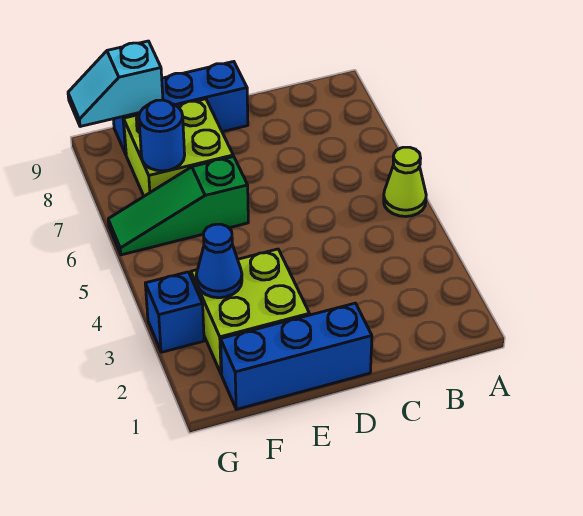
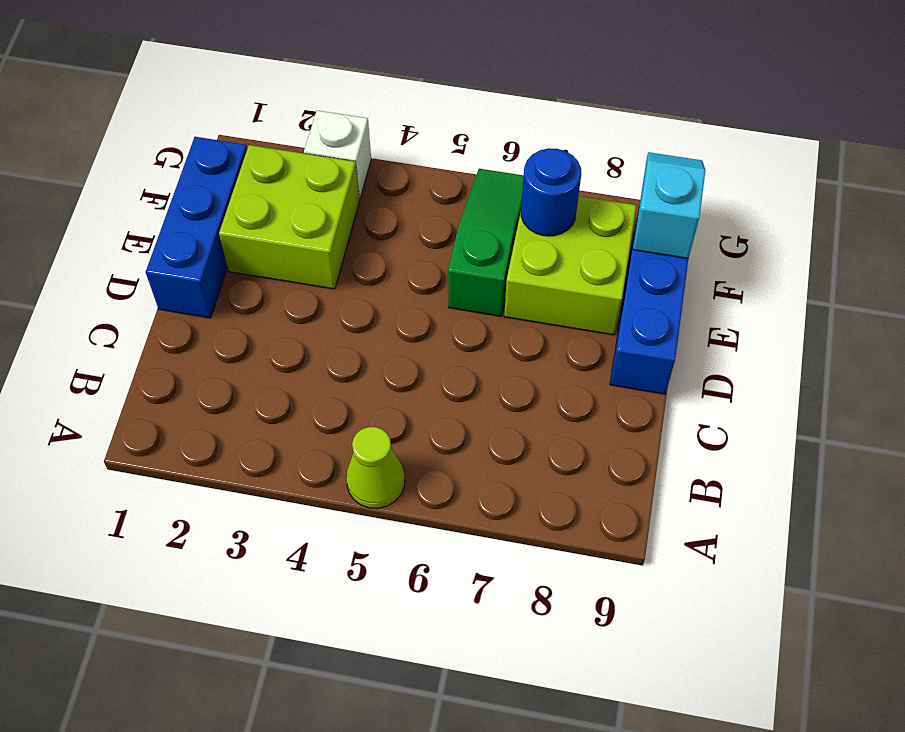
blue cone F3 level 2 -> none
blue brick G3 level 1 -> white brick G3 level 1

